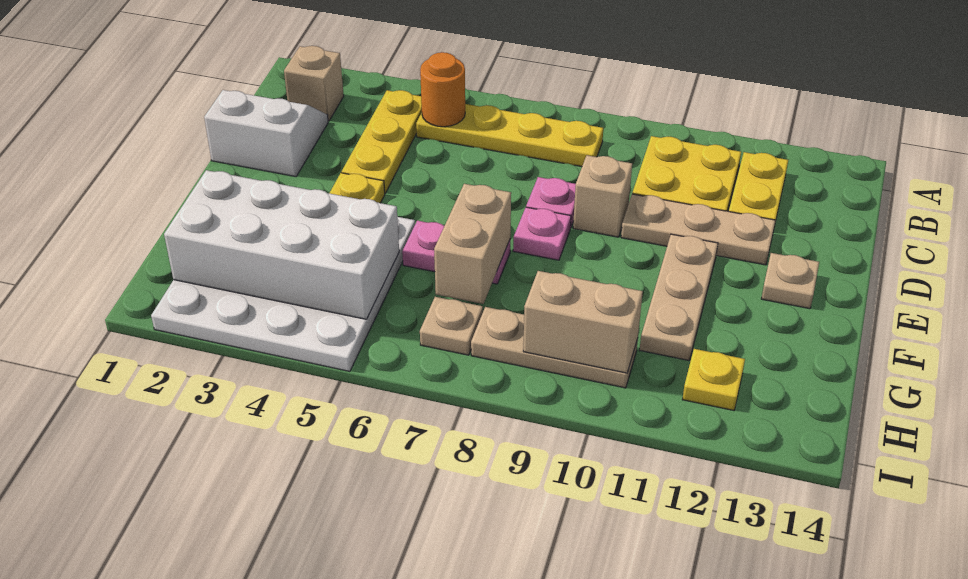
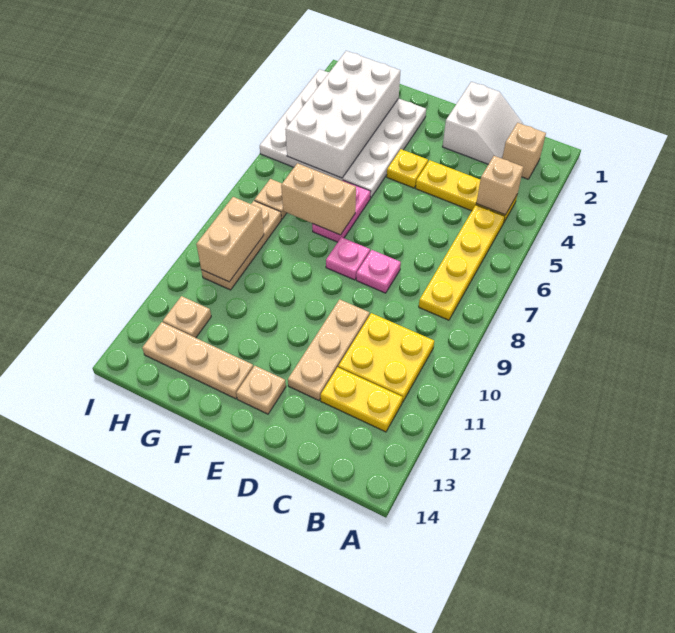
orange round brick B5 level 2 -> none
tan brick D9 level 1 -> tan brick B4 level 2
tan plate E11:G11 level 1 -> tan plate F13:H13 level 1
yellow plate H12 level 1 -> tan plate H12 level 1

